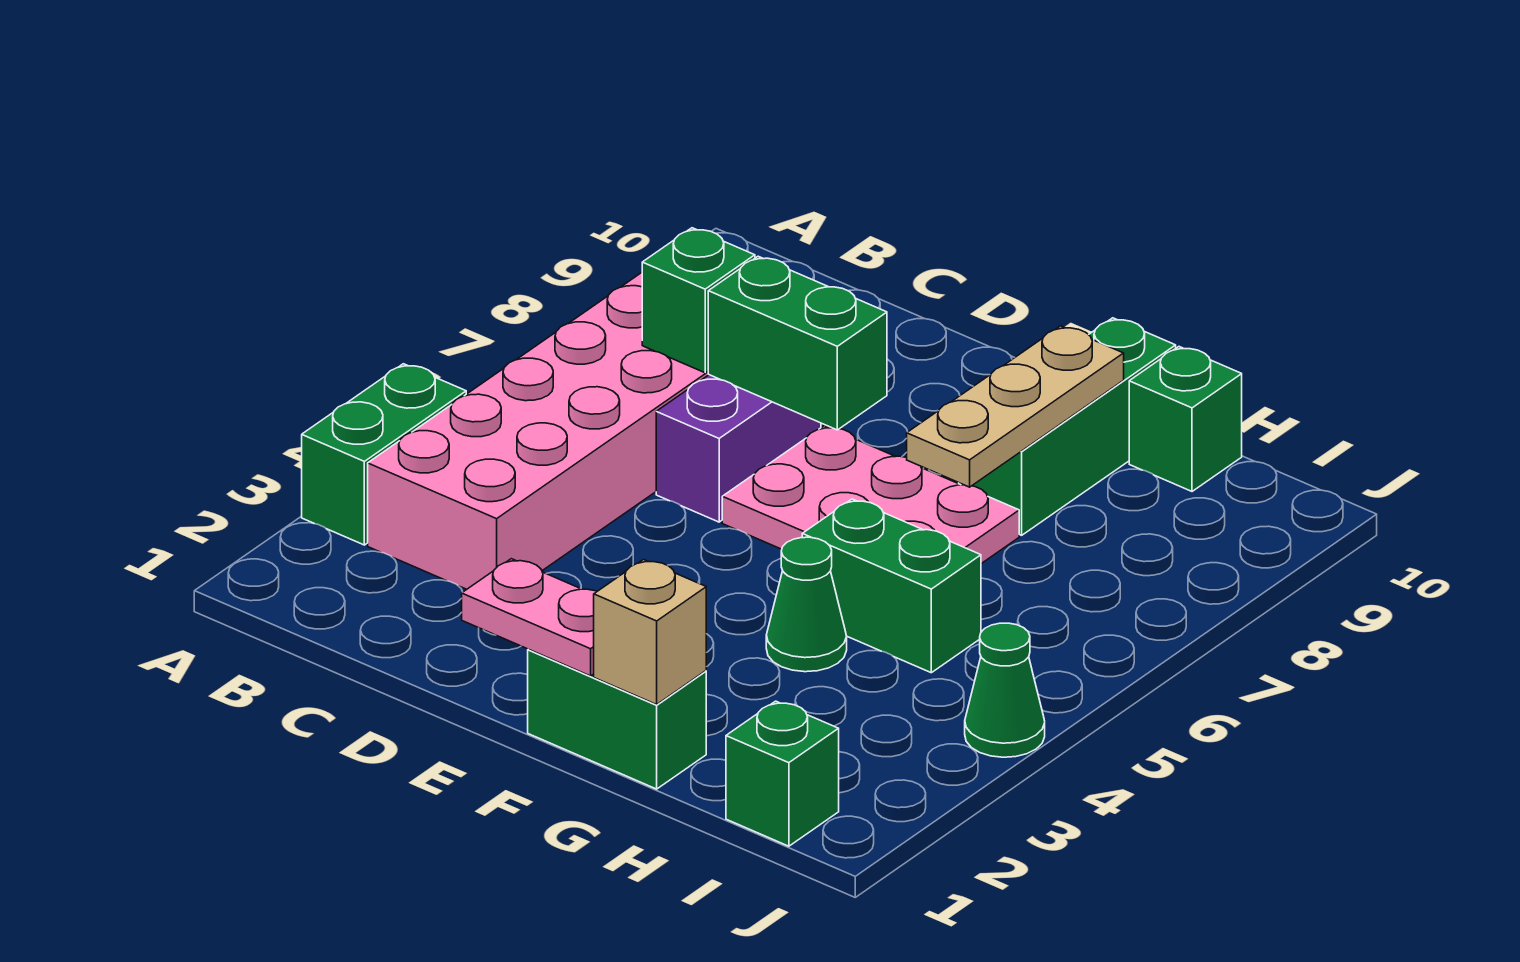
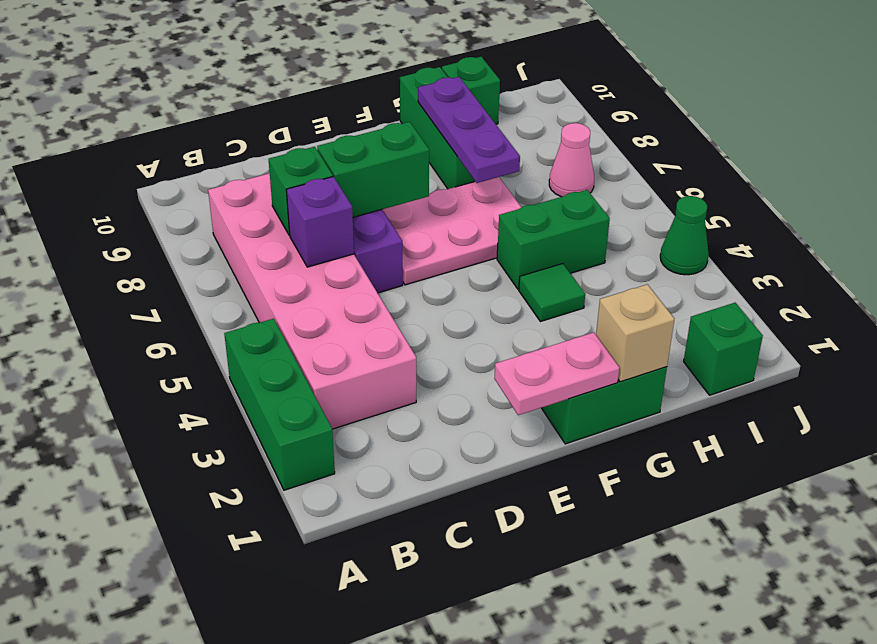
green brick A3:A4 level 1 -> green brick A2:A4 level 1
none -> purple brick C6 level 2
green cone G4 level 1 -> green tile G4 level 1
tan plate G7:G9 level 2 -> purple plate G7:G9 level 2
none -> pink cone I7 level 1

